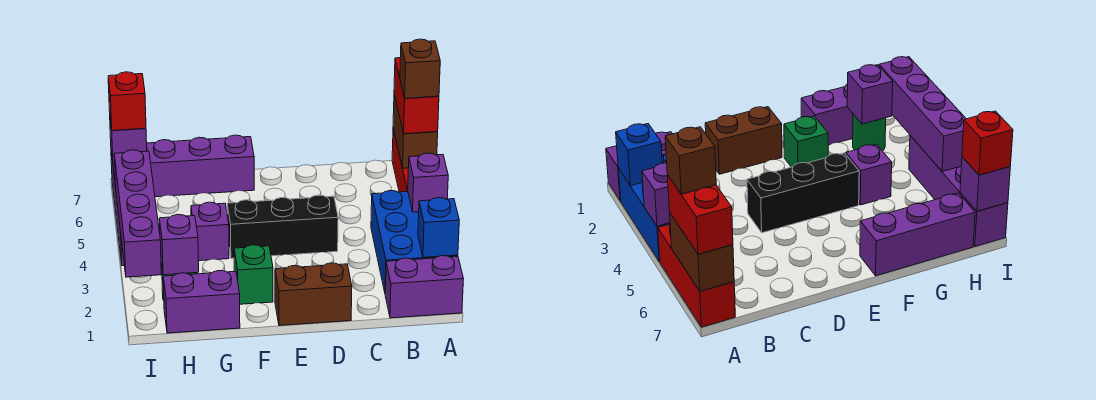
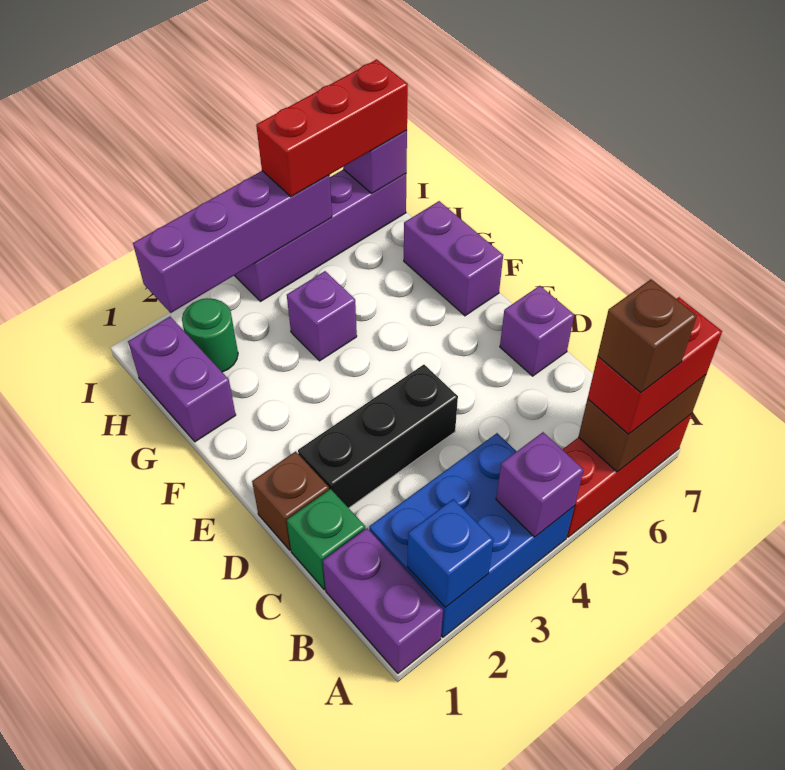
brown brick D1:E1 level 1 -> brown brick D1 level 1
black brick D4:F4 level 1 -> black brick D2:D4 level 1
green brick F2 level 1 -> green brick C1 level 1
purple brick F7:H7 level 1 -> purple brick F7:G7 level 1
purple brick H2 level 2 -> purple brick D7 level 1
red brick I7 level 3 -> red brick I5:I7 level 3

